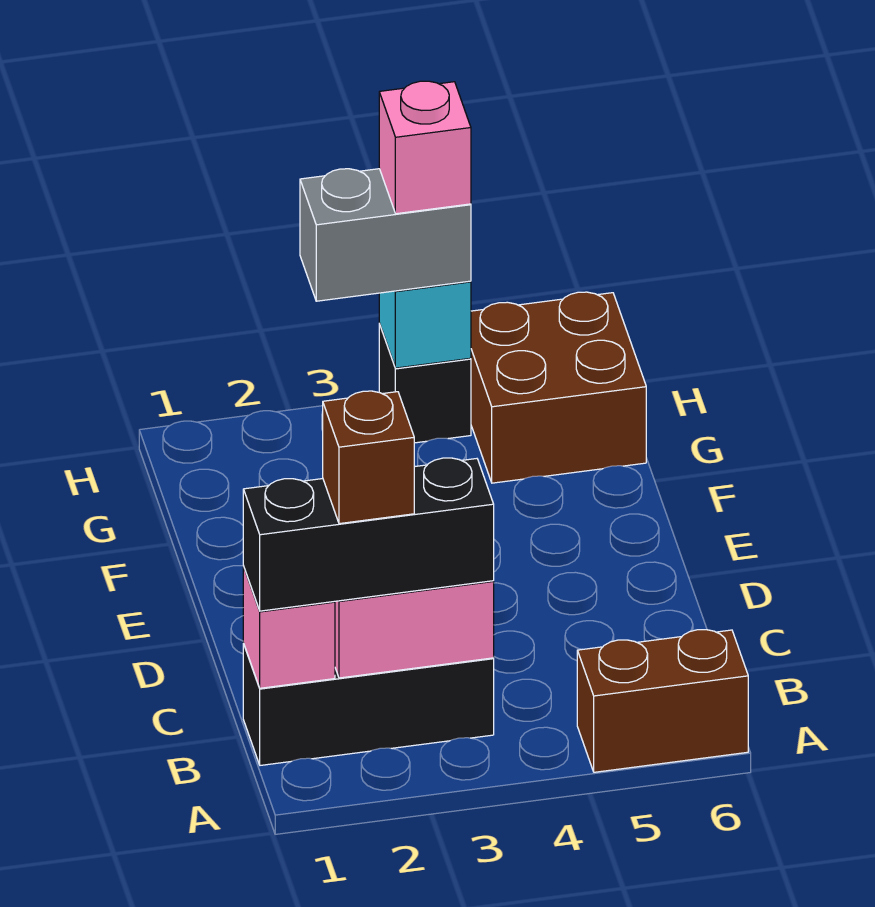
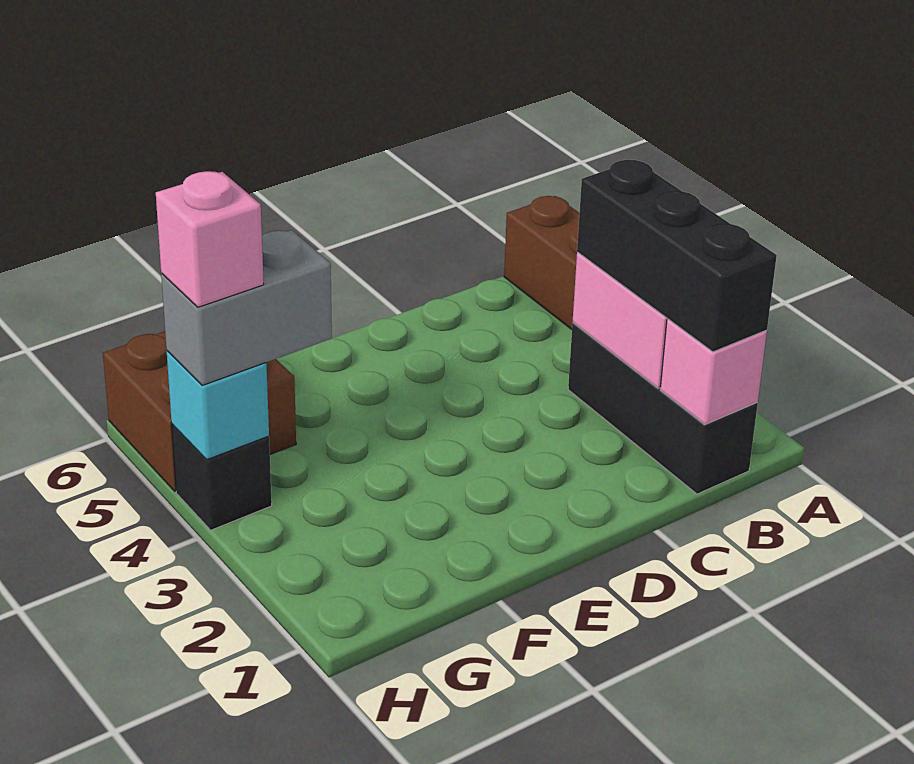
brown brick B2 level 4 -> none
grey brick H3:H4 level 3 -> grey brick G4:H4 level 3

